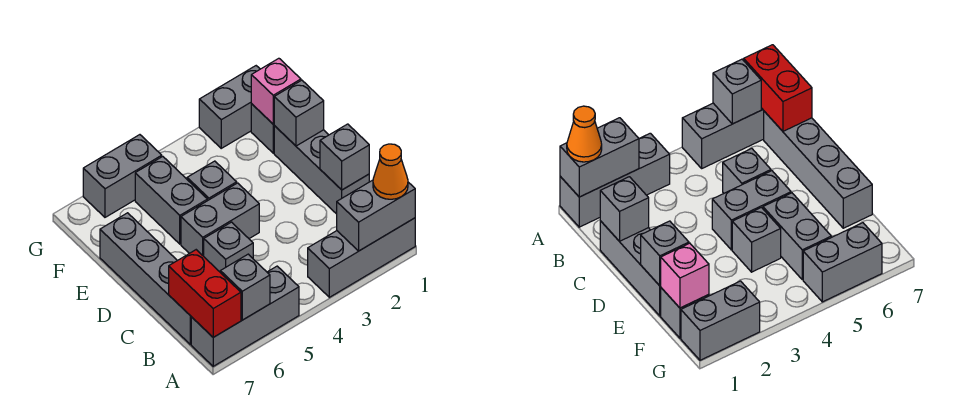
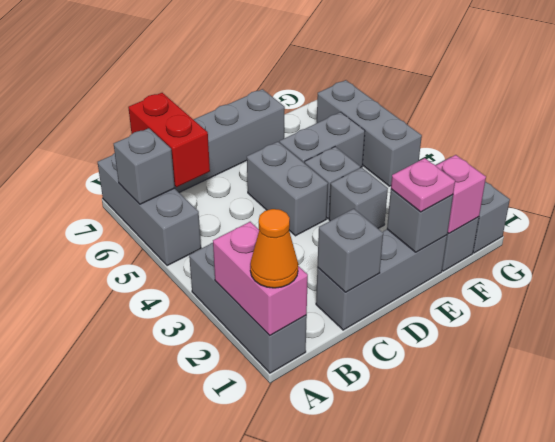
grey brick A1:A2 level 2 -> pink brick A1:A2 level 2
red brick A7:B7 level 2 -> red brick B6:B7 level 2
grey brick C5 level 1 -> grey brick E3 level 1
none -> pink plate E1 level 3
grey brick G5:G6 level 1 -> grey brick G4:G6 level 1

